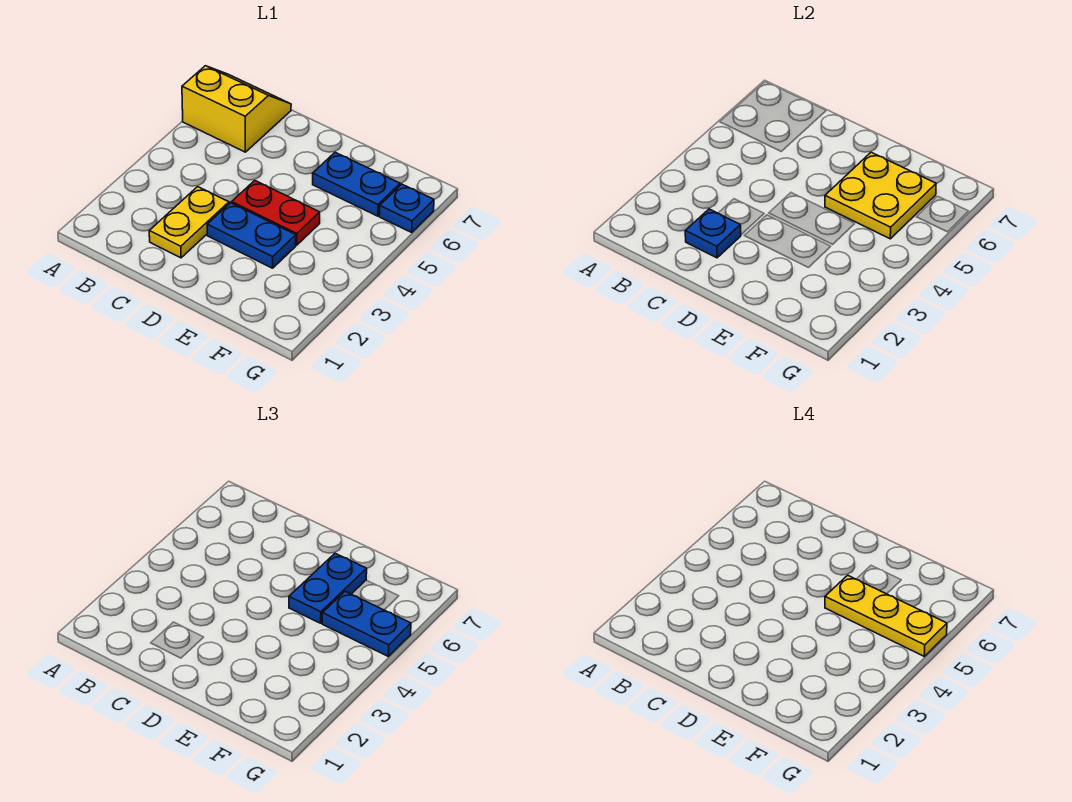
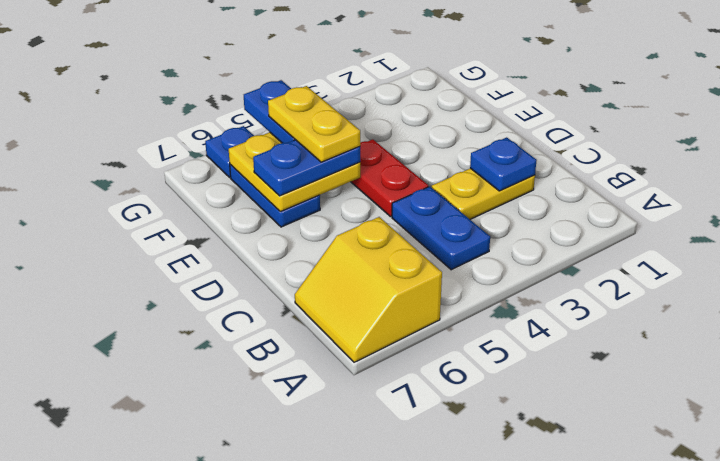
blue plate D3:E3 level 1 -> blue plate B4:C4 level 1
yellow plate E5:G5 level 4 -> yellow plate E5:F5 level 4

